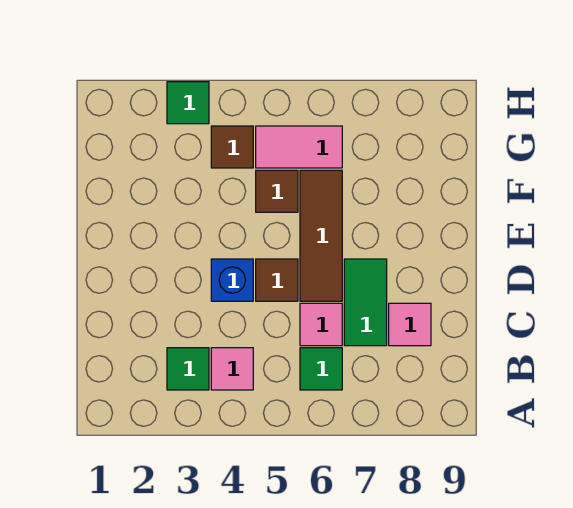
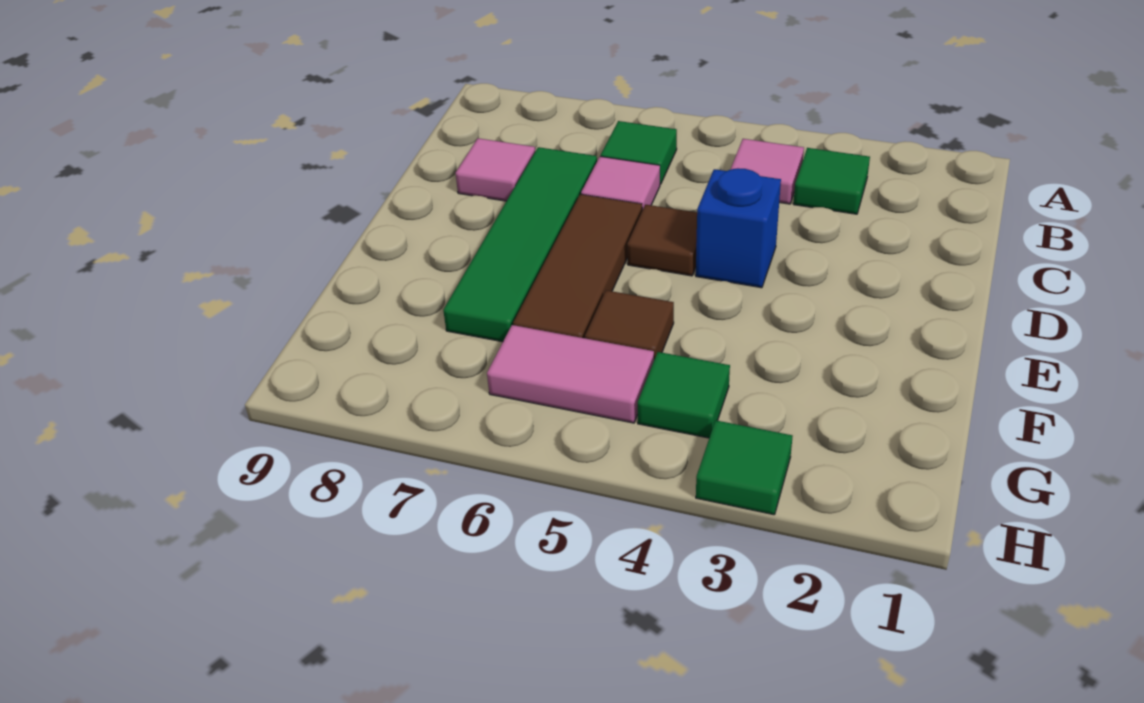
green tile C7:D7 level 1 -> green tile C7:F7 level 1
brown tile G4 level 1 -> green tile G4 level 1

